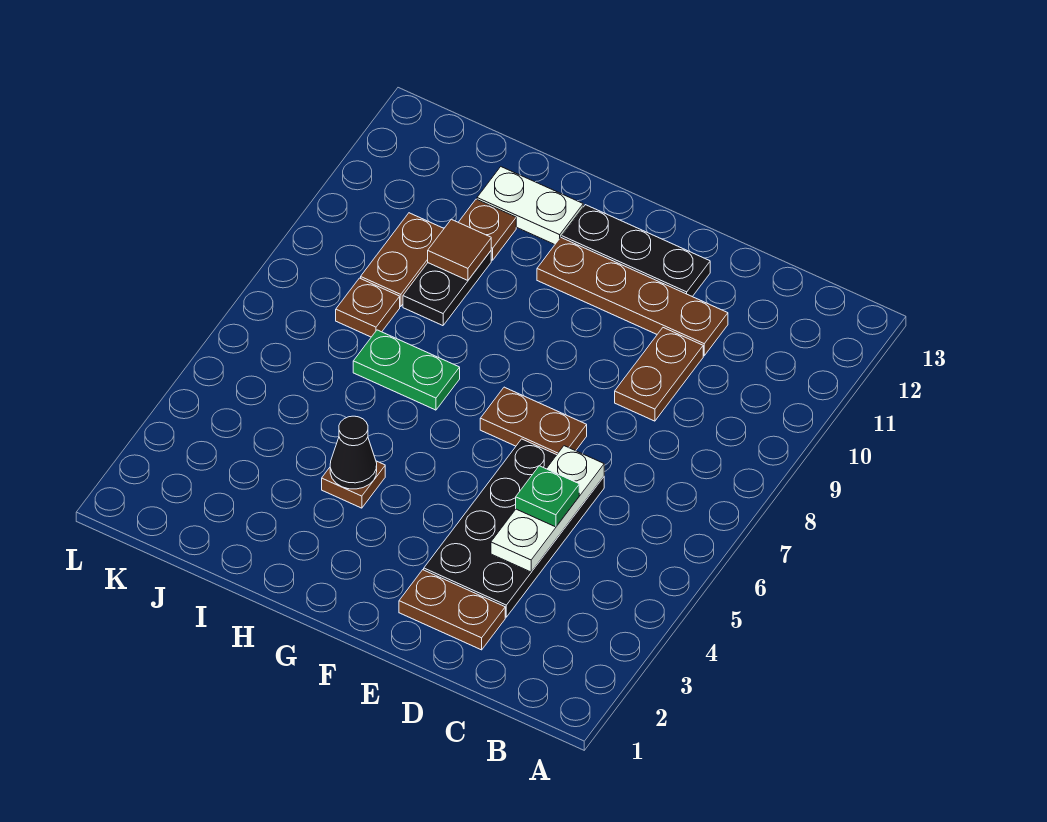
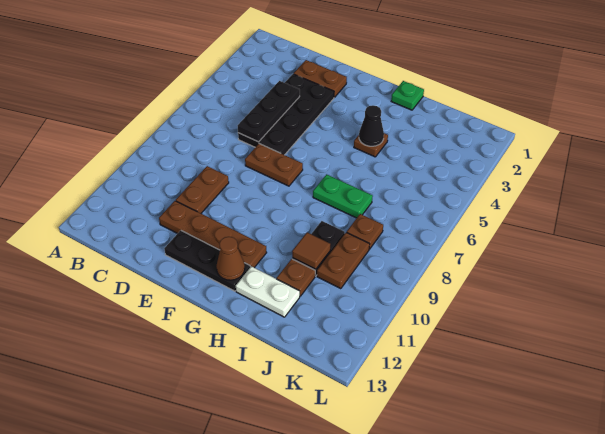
white plate D4:D6 level 2 -> black plate D4:D6 level 2
green plate D5 level 3 -> green plate H1 level 1
none -> brown cone G12 level 2

